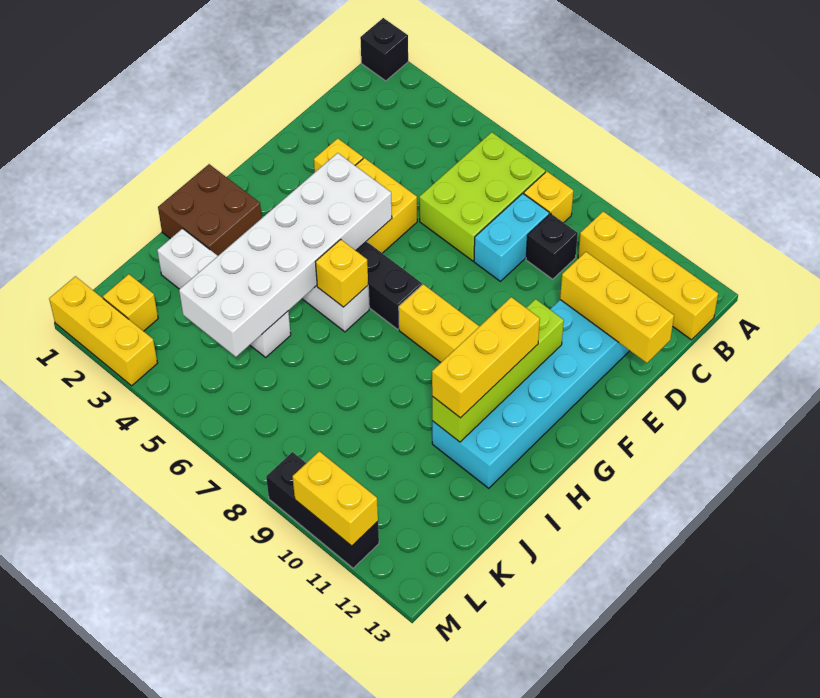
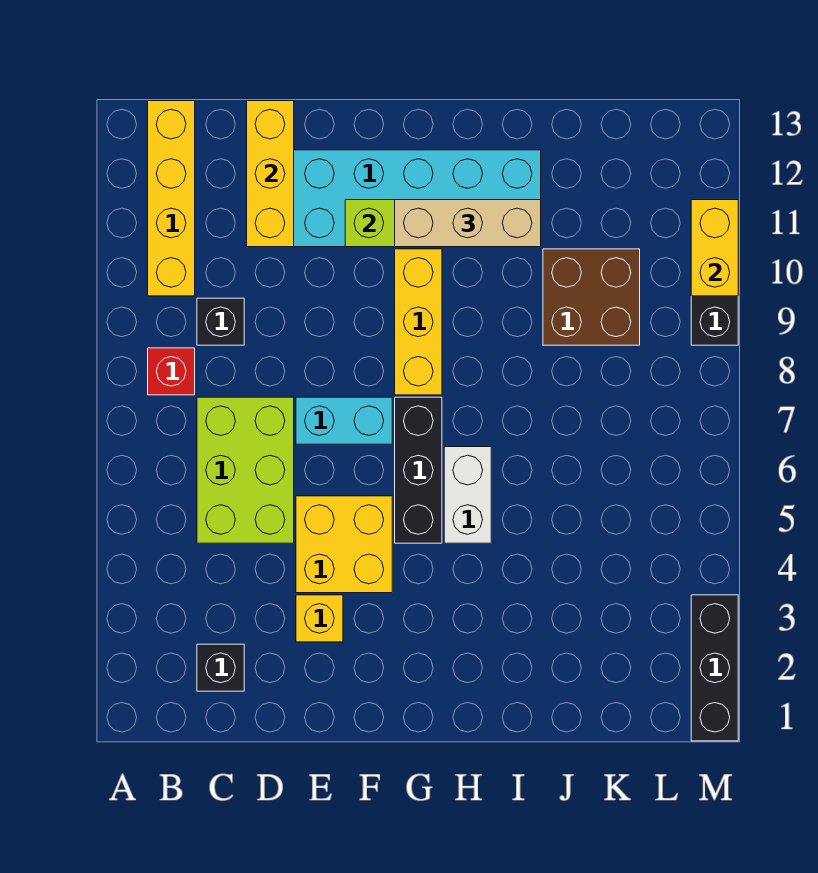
black brick A1 level 1 -> black brick C2 level 1
lime brick B6:D7 level 1 -> lime brick C5:D7 level 1
yellow brick B8 level 1 -> red brick B8 level 1
cyan brick C8:D8 level 1 -> cyan brick E7:F7 level 1
white brick F4:K5 level 2 -> none
yellow brick G11:I11 level 3 -> tan brick G11:I11 level 3
brown brick H1:I2 level 1 -> brown brick J9:K10 level 1
yellow brick H6 level 2 -> none
white brick J2:J5 level 1 -> none
yellow brick L2 level 1 -> none
yellow brick M1:M3 level 1 -> black brick M1:M3 level 1

